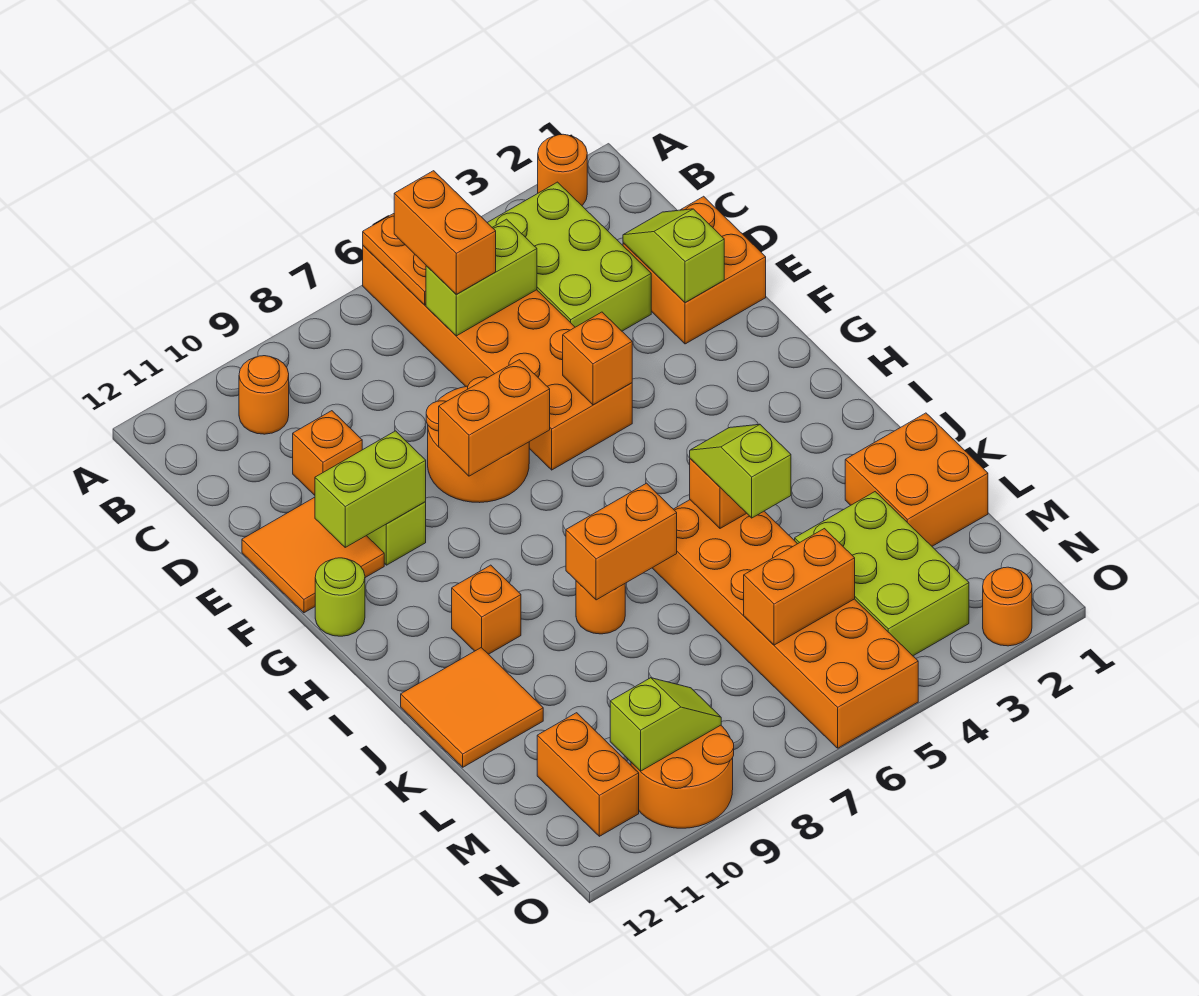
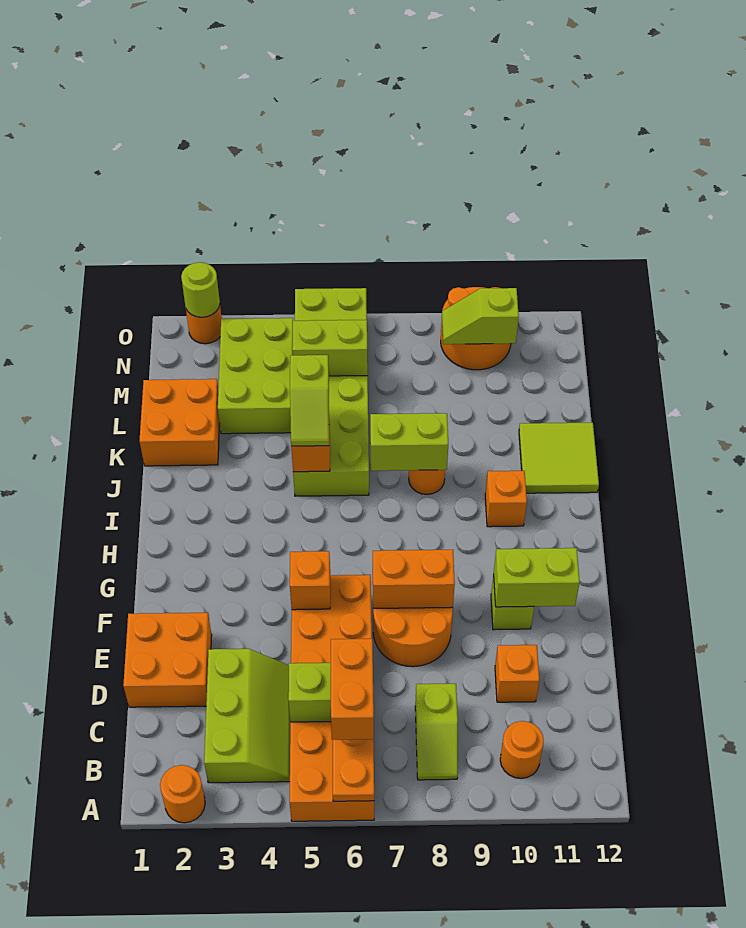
lime brick B3:D4 level 1 -> lime slope B3:D4 level 1 top 3
lime slope D2:E2 level 2 top E -> lime slope B8:C8 level 1 top C
orange tile E11:F12 level 1 -> none
lime round brick G12 level 1 -> lime round brick O2 level 2
orange brick J5:O6 level 1 -> lime brick J5:O6 level 1
orange brick J7:J8 level 2 -> lime brick J7:J8 level 2
orange tile J11:K12 level 1 -> lime tile J11:K12 level 1
orange brick M5:M6 level 2 -> lime brick M5:M6 level 2
orange brick M11:N11 level 1 -> none

